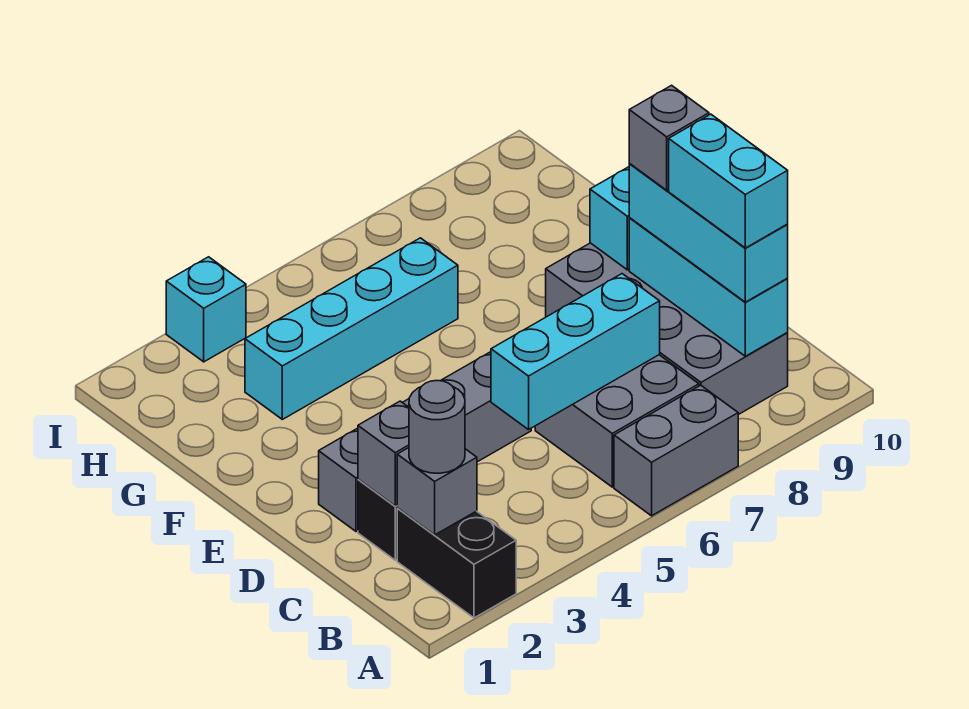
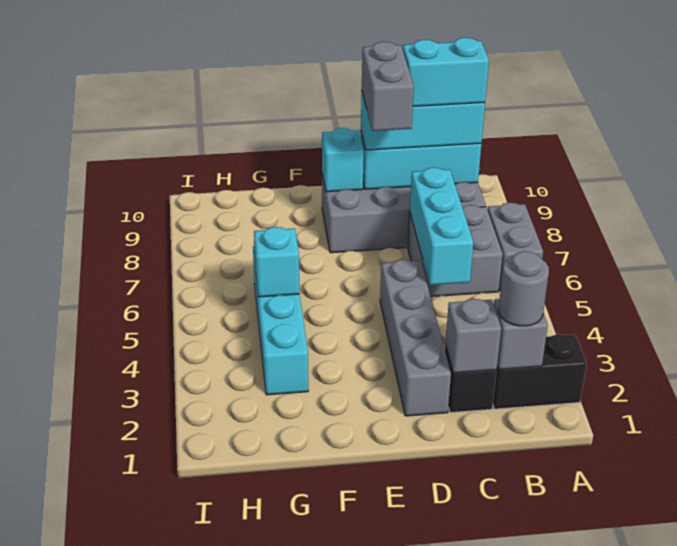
grey brick D9 level 4 -> grey brick D8:D9 level 4
cyan brick I3 level 1 -> cyan brick G5 level 2

